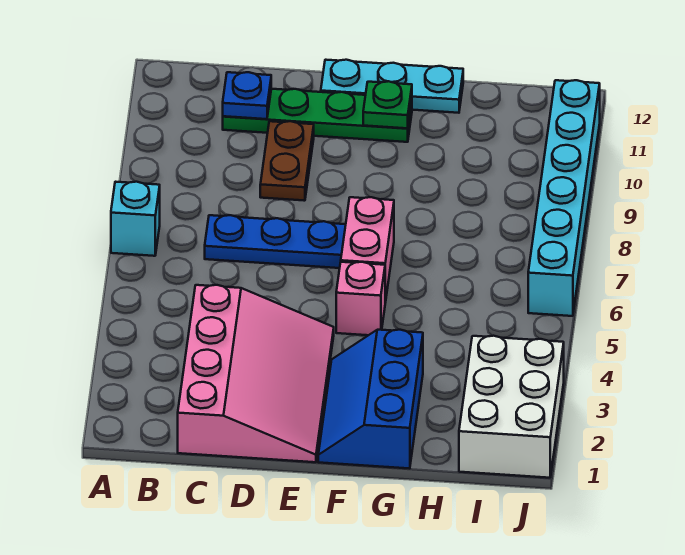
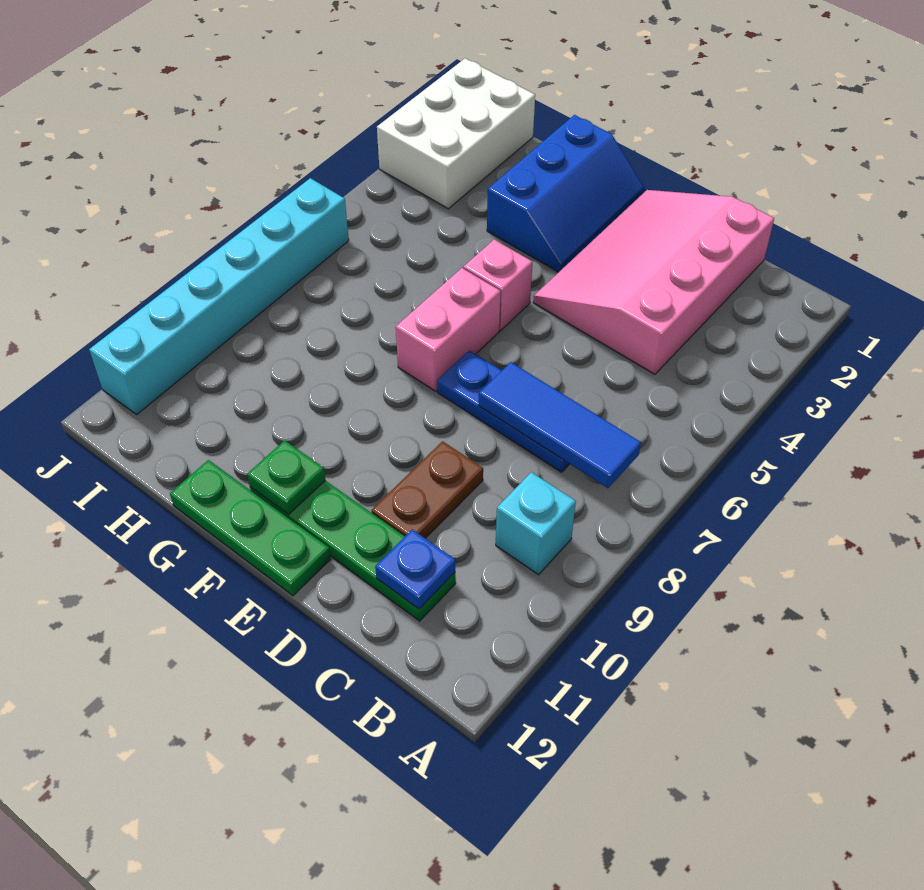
cyan brick A7 level 1 -> cyan brick B9 level 1
none -> blue tile B7:D7 level 2
cyan plate E12:G12 level 1 -> green plate E12:G12 level 1

